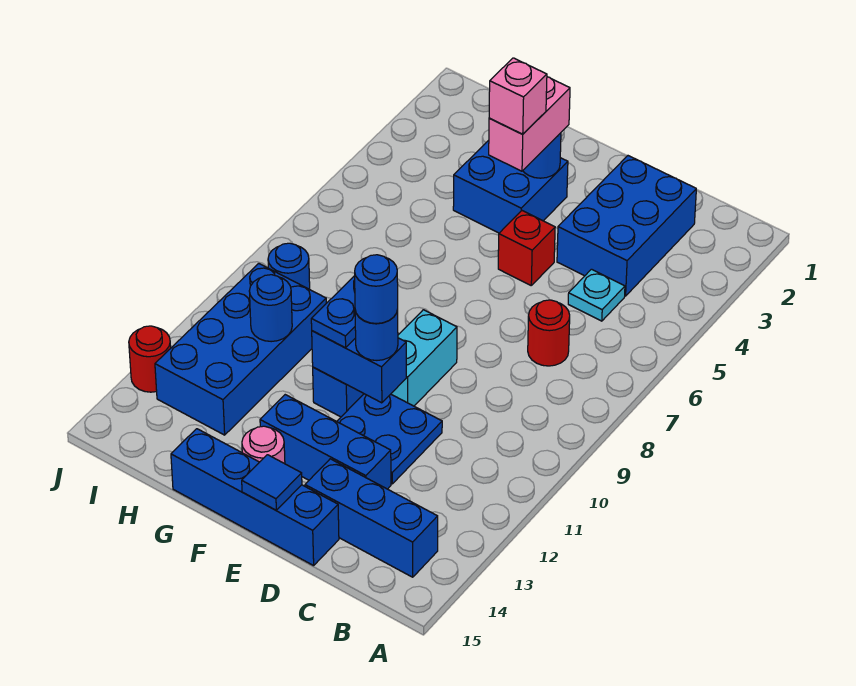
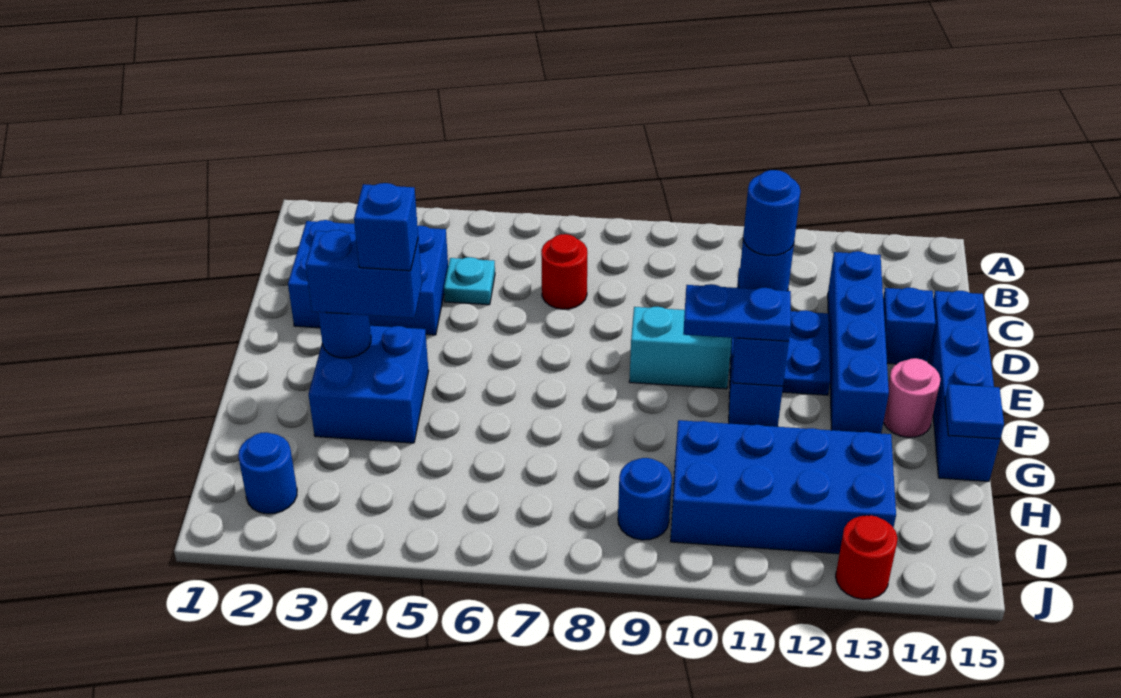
blue brick B14:D14 level 1 -> blue brick D14 level 1
blue brick D13:F13 level 1 -> blue brick C13:F13 level 1
red brick E5 level 1 -> none
blue tile E15 level 2 -> blue tile G15 level 2
pink brick F3:F4 level 3 -> blue brick F3:F4 level 3
pink brick F4 level 4 -> blue brick F4 level 4
blue round brick H11 level 2 -> blue round brick I2 level 1

